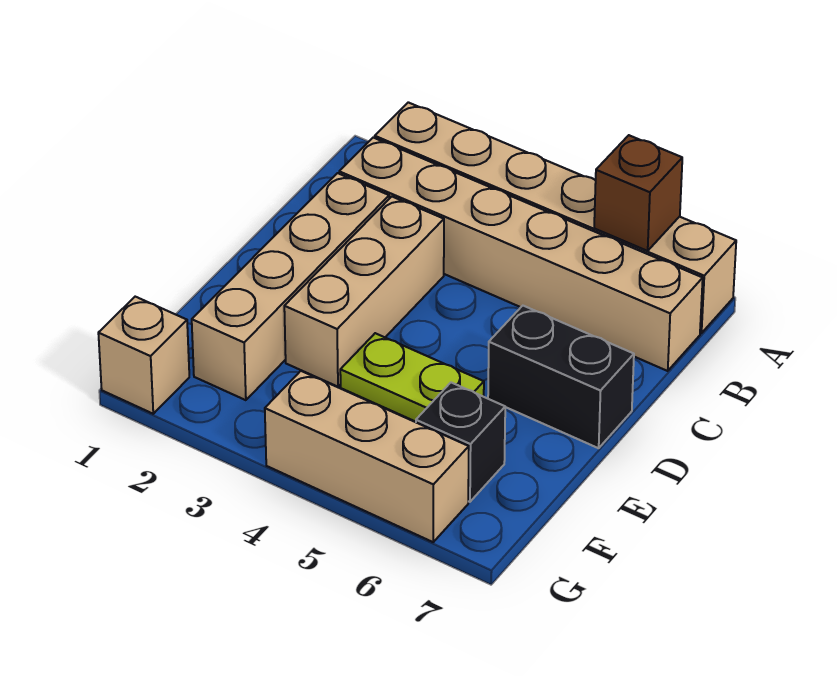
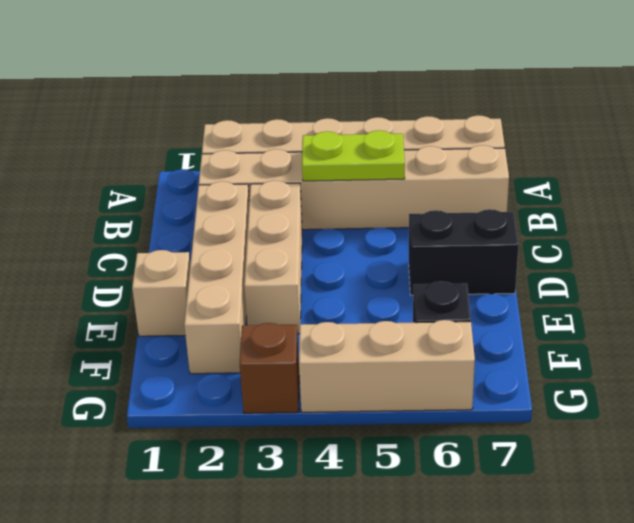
brown brick A6 level 2 -> brown brick G3 level 1
lime plate E4:E5 level 1 -> lime plate B4:B5 level 2
tan brick G1 level 1 -> tan brick E1 level 1

